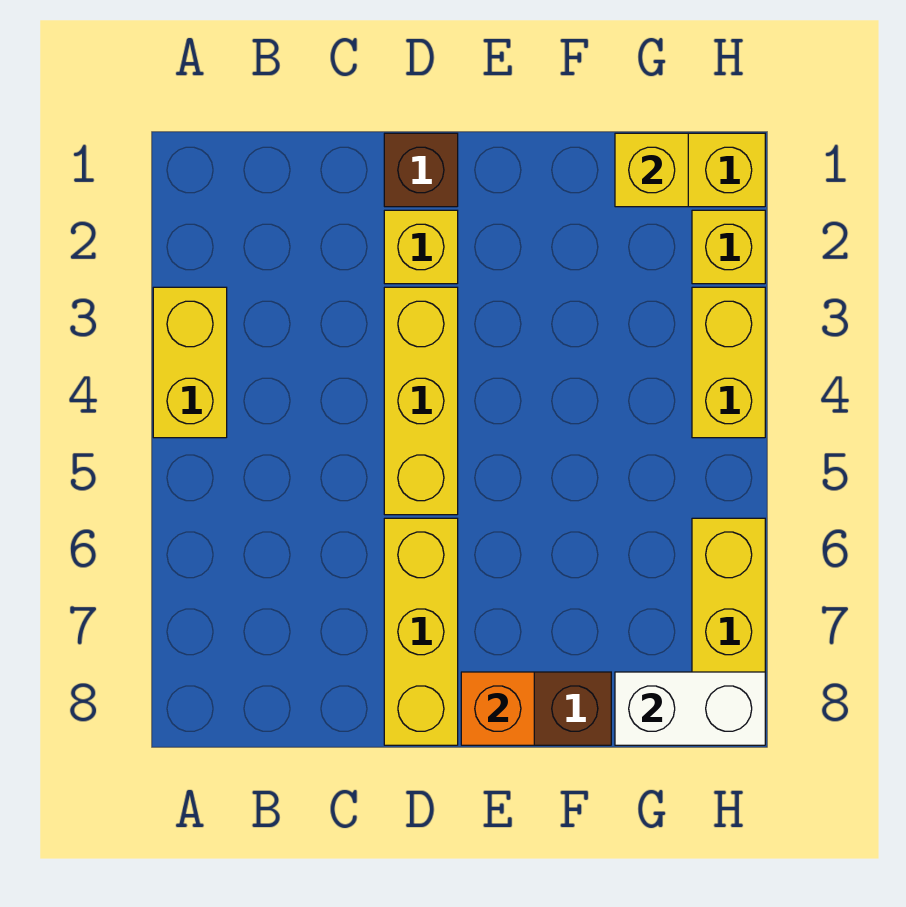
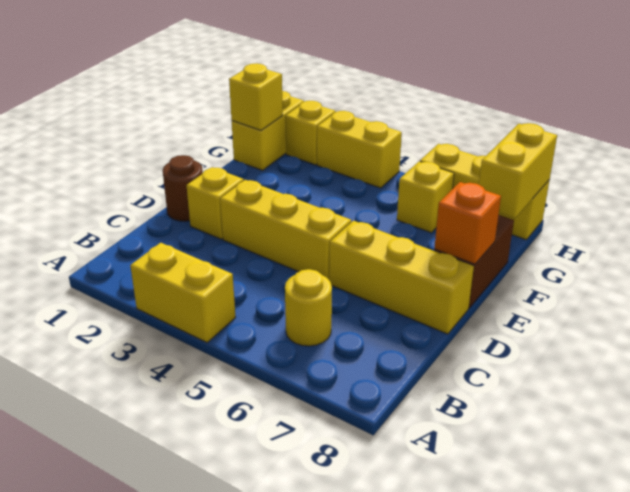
none -> yellow round brick B6 level 1
brown brick D1 level 1 -> brown round brick D1 level 1
none -> yellow brick G6 level 1
white brick G8:H8 level 2 -> yellow brick G8:H8 level 2

